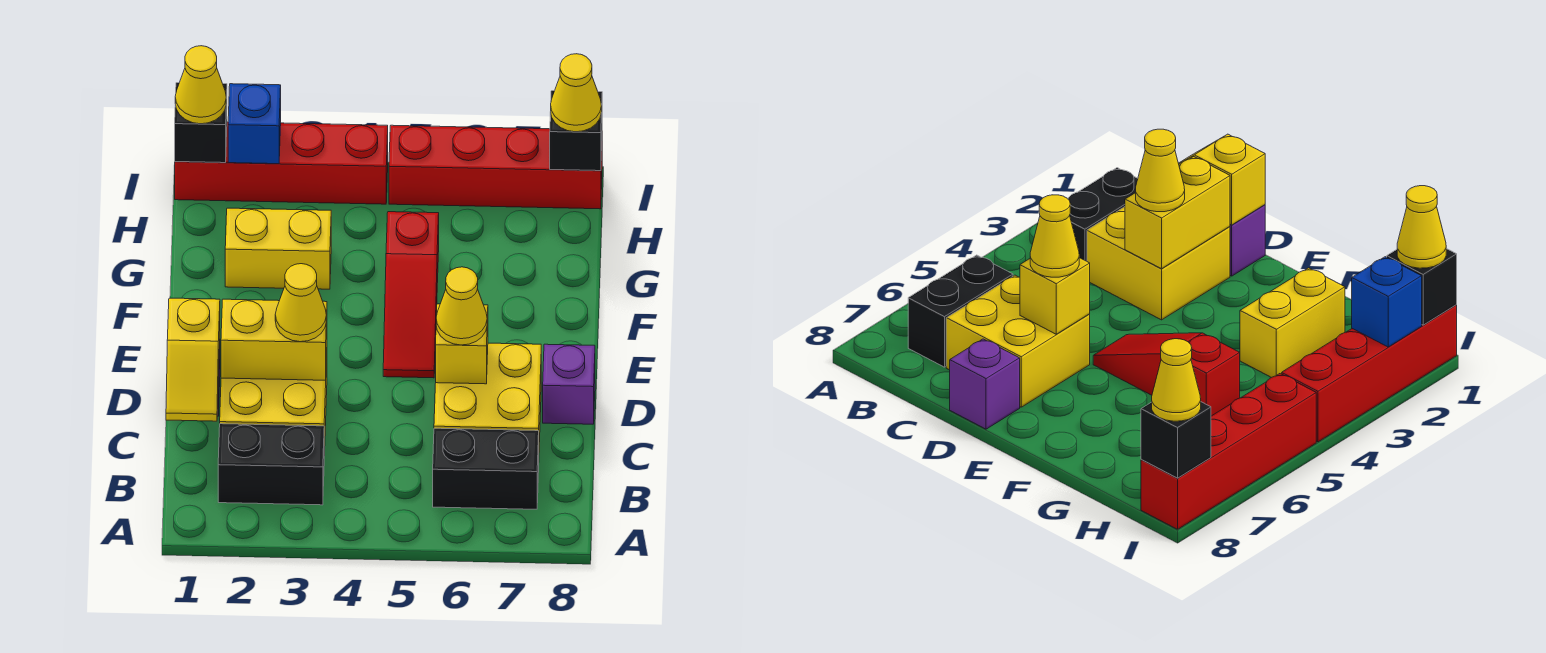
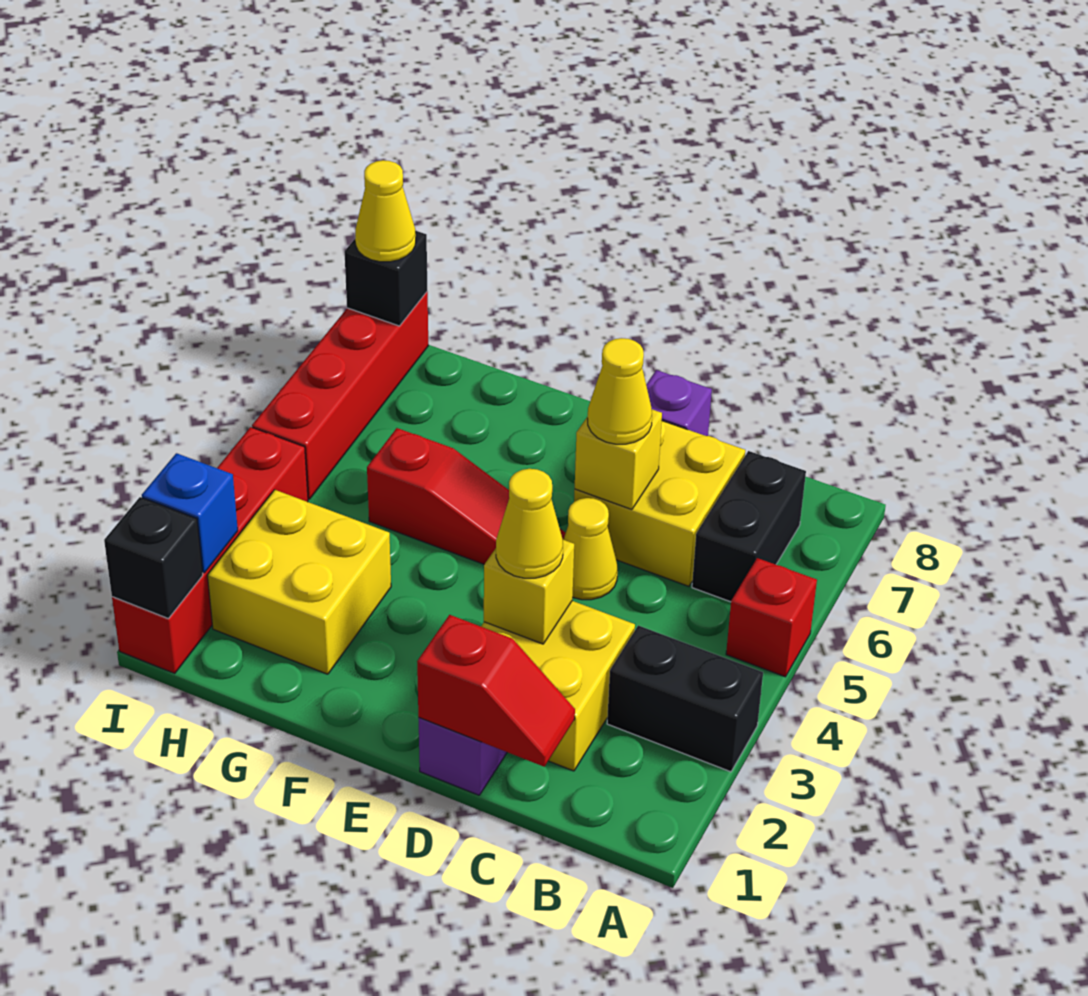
none -> red brick A5 level 1
black brick B2:B3 level 1 -> black brick A3:B3 level 1
yellow slope C1:D1 level 2 top D -> red slope C1:D1 level 2 top D
yellow brick D2:D3 level 2 -> yellow brick D3 level 2
yellow brick G2:G3 level 1 -> yellow brick G2:H3 level 1
yellow cone I1 level 3 -> yellow cone D5 level 1

